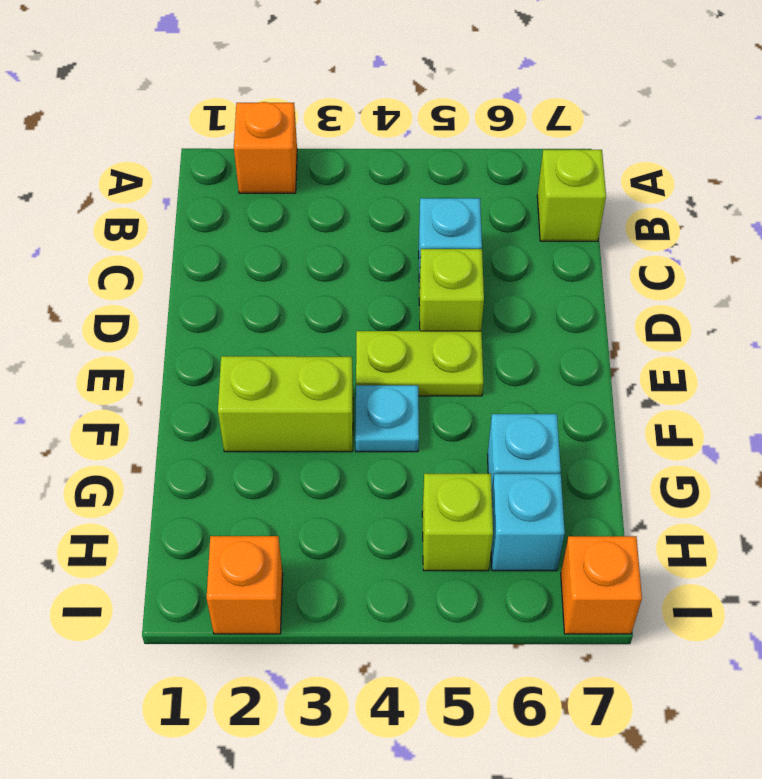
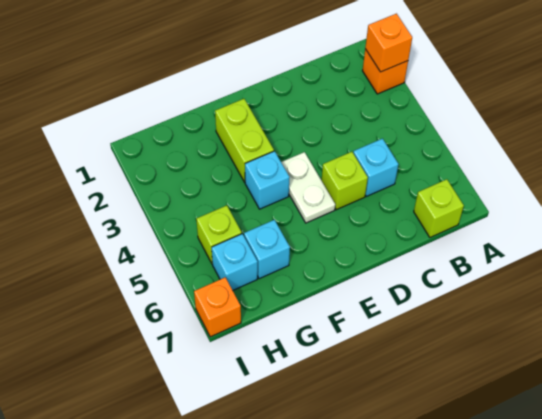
lime plate E4:E5 level 1 -> white plate E4:E5 level 1
cyan plate F4 level 1 -> cyan brick F4 level 1
orange brick I2 level 1 -> orange brick A2 level 2

